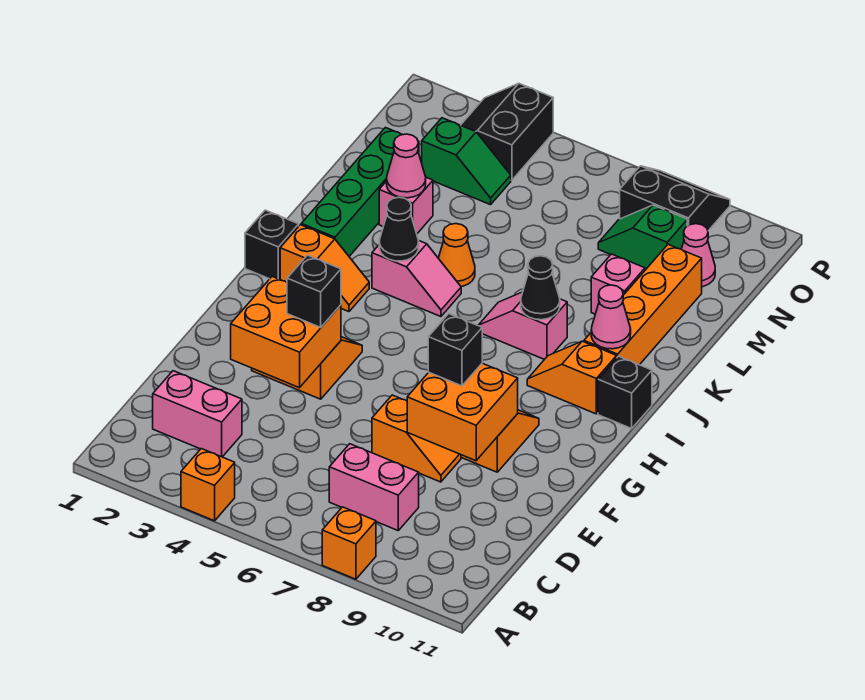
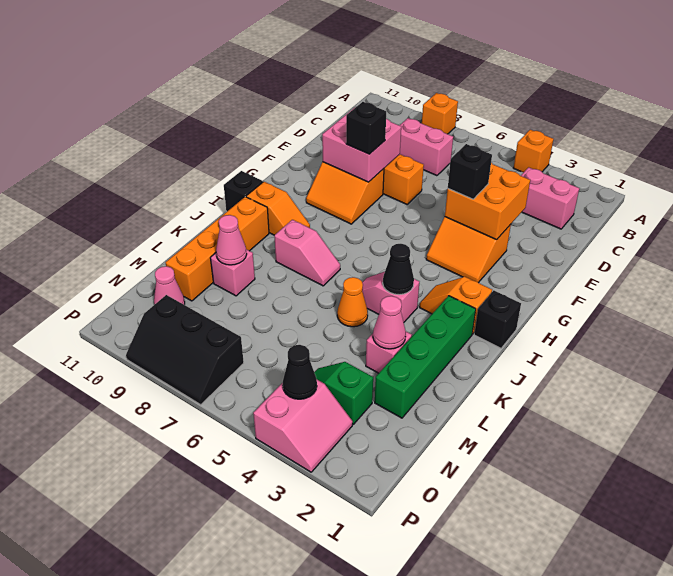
orange brick E8:F9 level 2 -> pink brick E8:F9 level 2
black cone J8 level 2 -> black cone O4 level 2
pink cone J10 level 2 -> pink cone L9 level 2
green slope N8:N9 level 1 top 9 -> none
black slope O3:P4 level 1 top 4 -> pink slope O3:P4 level 1 top 4
black slope O8:P9 level 1 top O -> black slope O7:P9 level 1 top O

